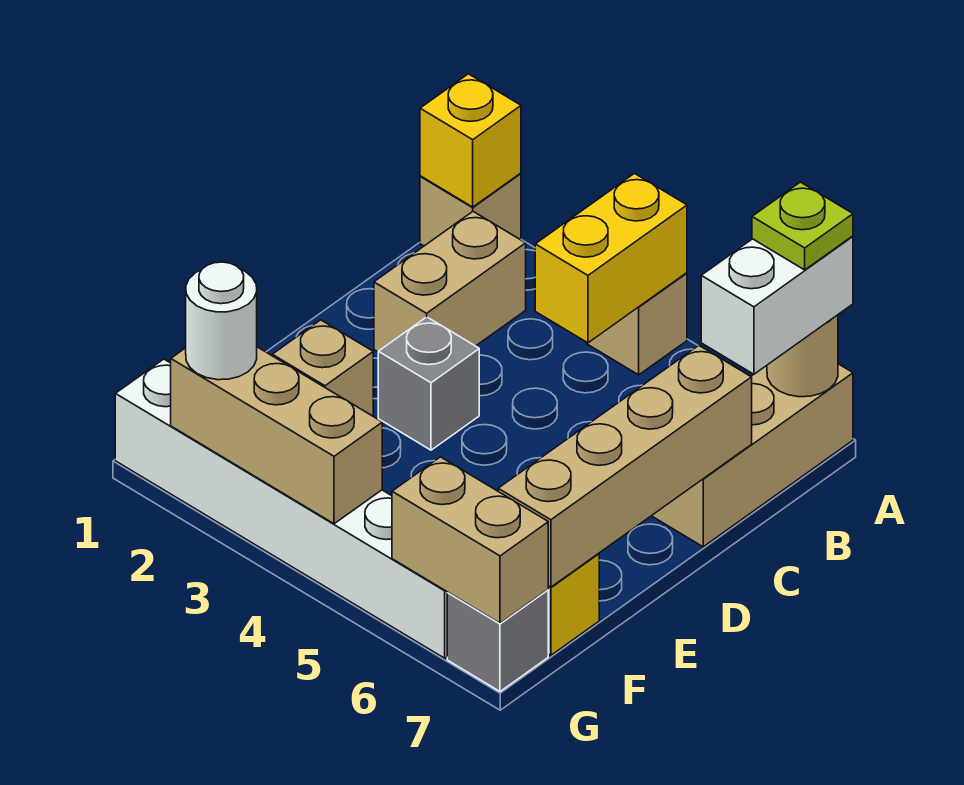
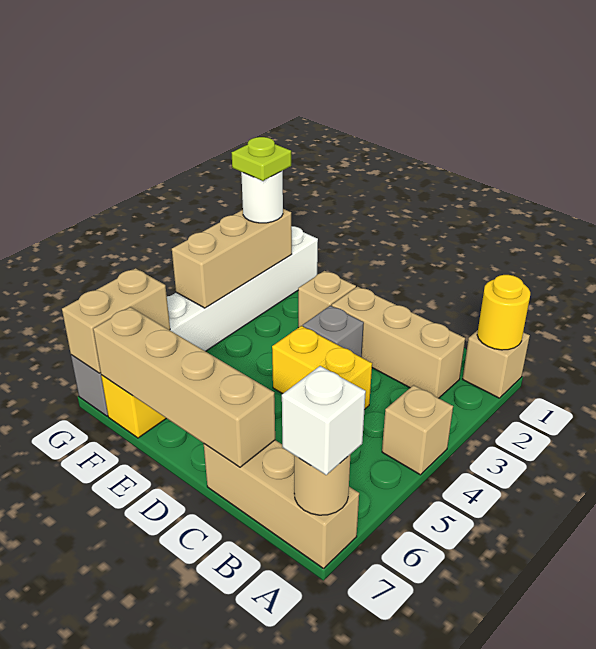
yellow brick A1 level 2 -> yellow round brick A1 level 2
yellow brick A4:B4 level 2 -> yellow brick C4:D4 level 1
white brick A7:B7 level 3 -> white brick A7 level 3
lime plate A7 level 4 -> lime plate G2 level 4
tan brick B2:C2 level 1 -> tan brick B2:D2 level 1

